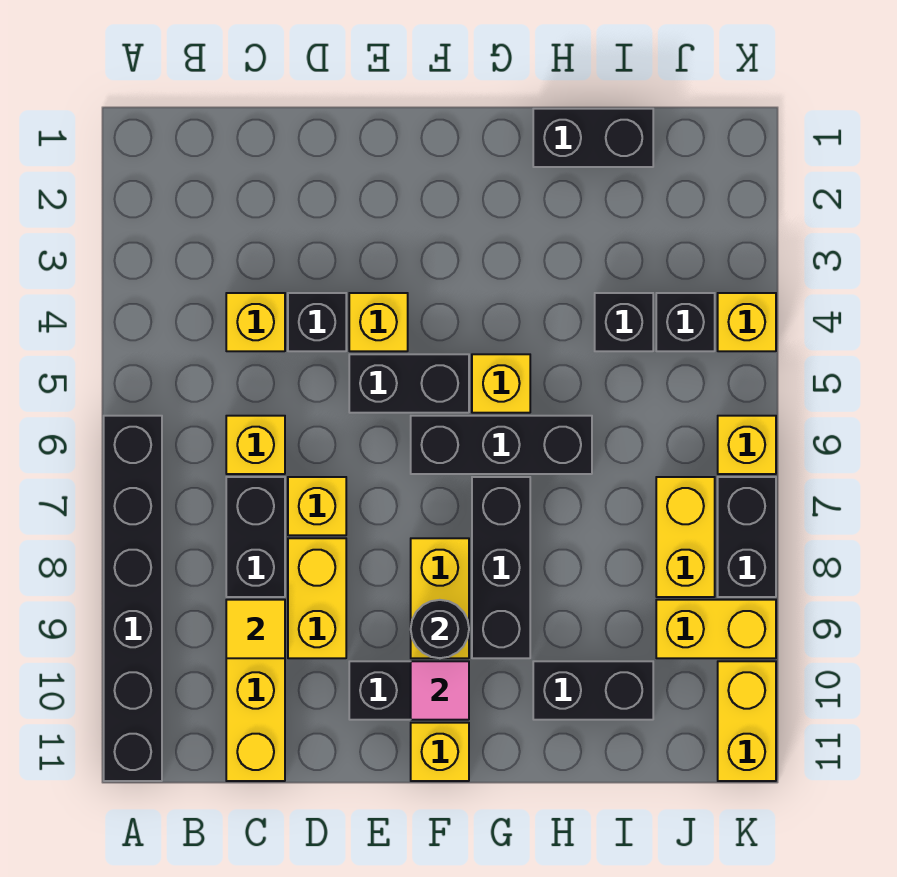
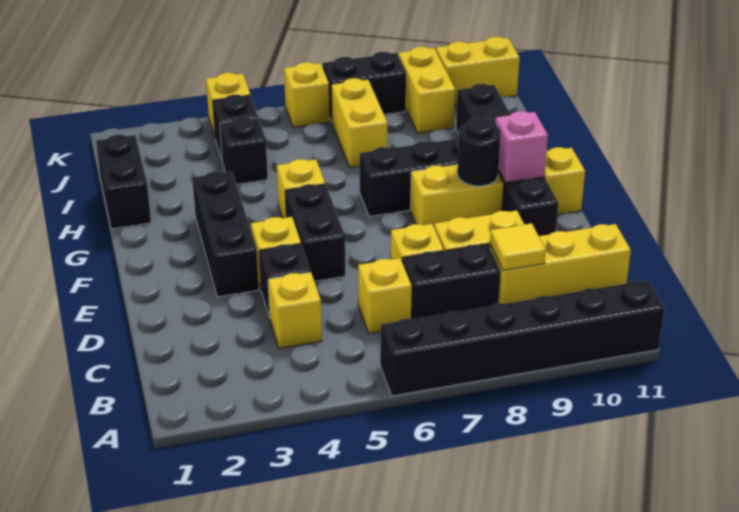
black brick F6:H6 level 1 -> black brick E3:G3 level 1
pink tile F10 level 2 -> pink brick F10 level 2
yellow brick J7:J8 level 1 -> yellow brick I7:J7 level 1

